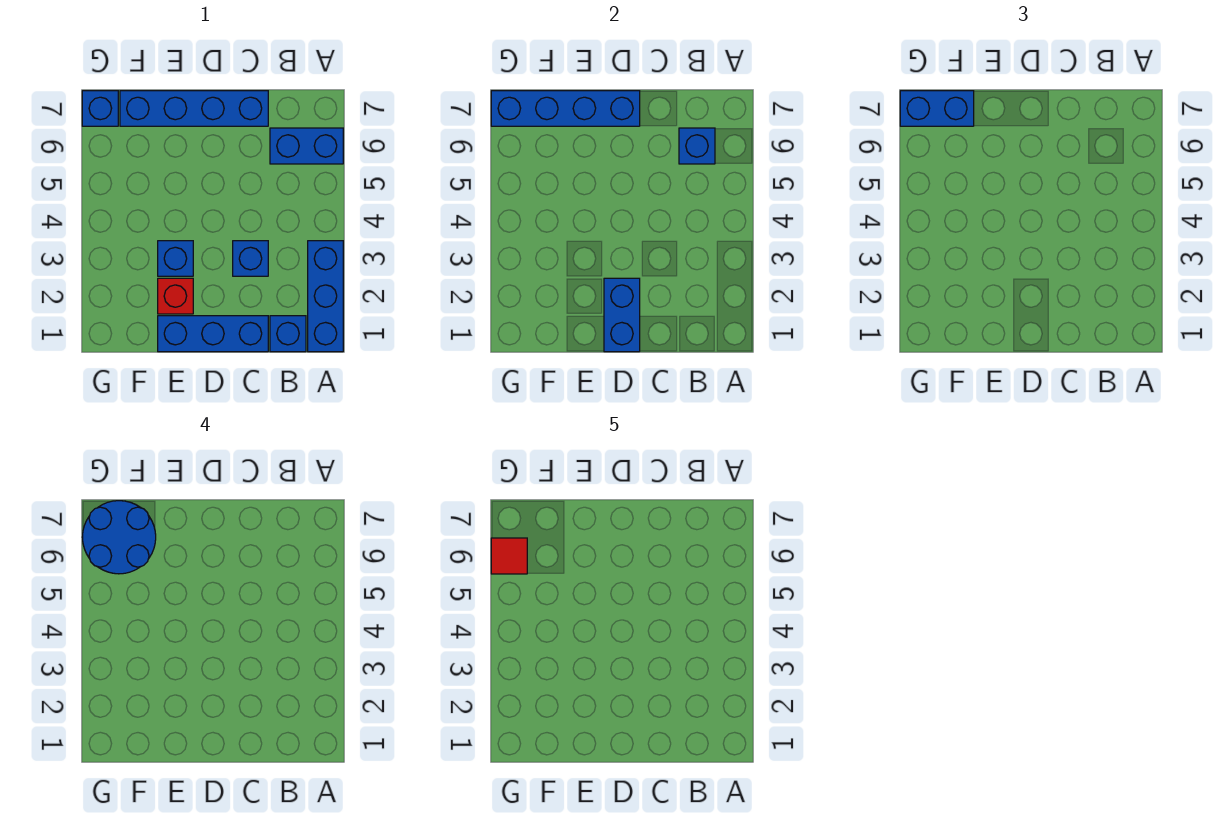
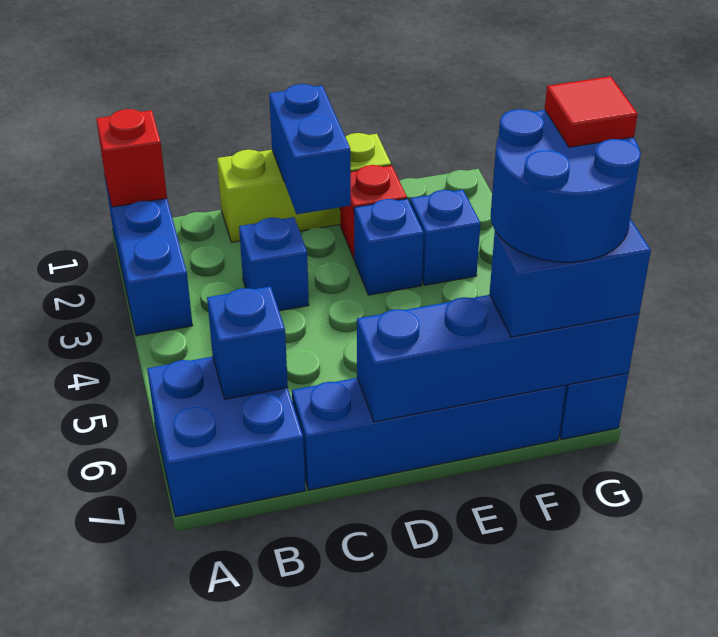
none -> red brick A1 level 2
blue brick A6:B6 level 1 -> blue brick A6:B7 level 1
blue brick B1 level 1 -> blue brick F3 level 1
blue brick C1:E1 level 1 -> lime brick C1:E1 level 1

